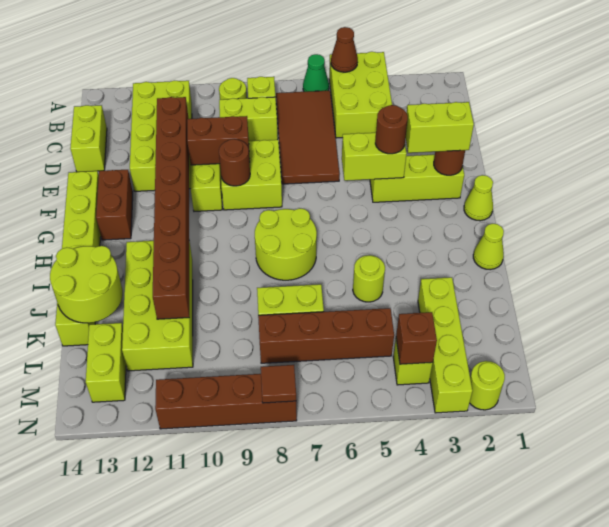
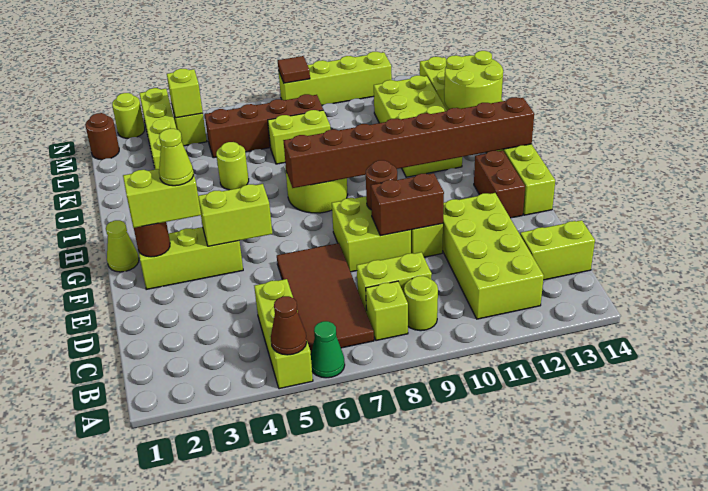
lime brick A4:C5 level 1 -> lime brick A5:C5 level 1
lime brick C14:D14 level 1 -> lime brick C13:C14 level 1
brown brick D11:K11 level 2 -> brown brick H7:H14 level 2
brown round brick F4 level 3 -> brown round brick M1 level 1
lime cone I1 level 1 -> lime cone F3 level 4
brown brick M4 level 2 -> lime brick M4 level 2
brown brick N8:N11 level 1 -> lime brick N8:N11 level 1

